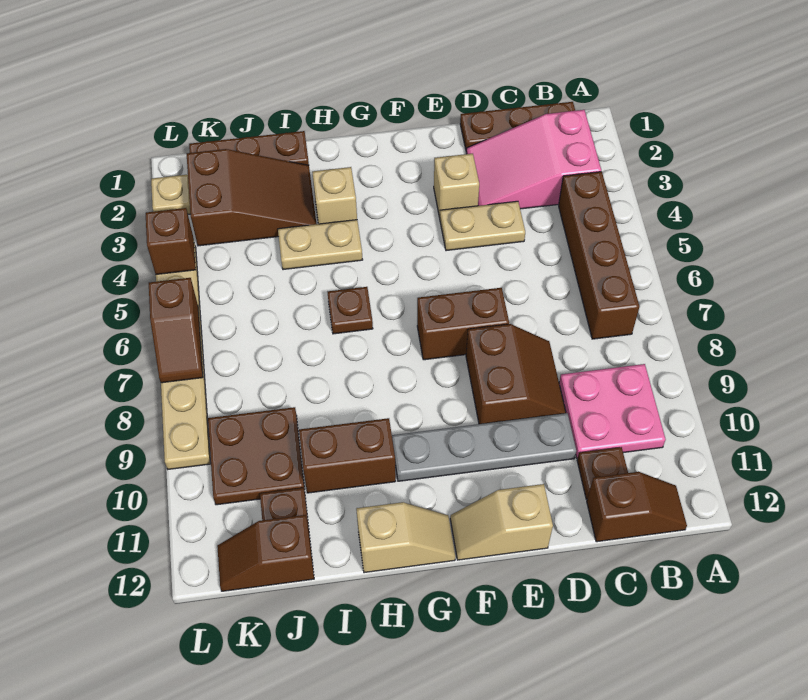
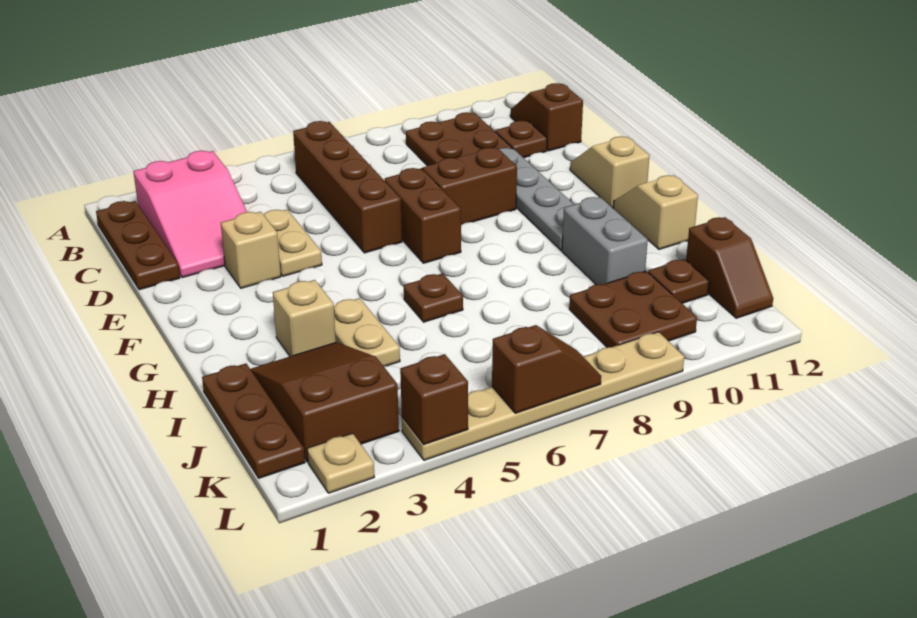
brown brick B4:B7 level 1 -> brown brick B6:E6 level 1
pink plate B9:C10 level 1 -> brown plate B9:C10 level 1
tan slope E12:F12 level 1 top E -> tan slope E12:F12 level 1 top F
brown brick H10:I10 level 1 -> grey brick H10:I10 level 1

